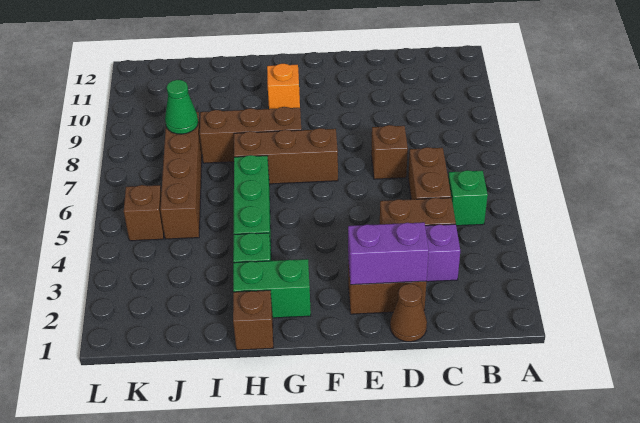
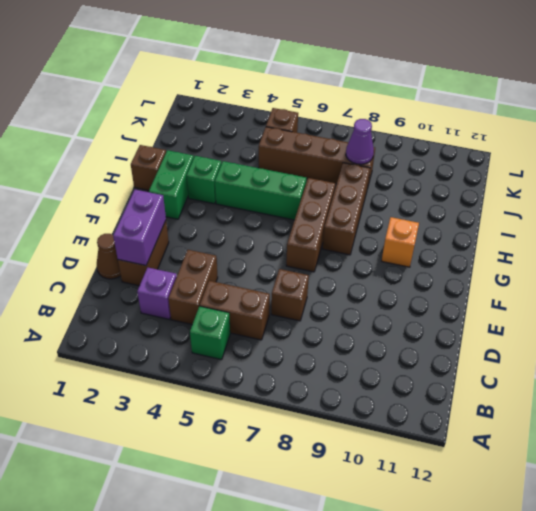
green cone J8 level 2 -> purple cone J8 level 2

